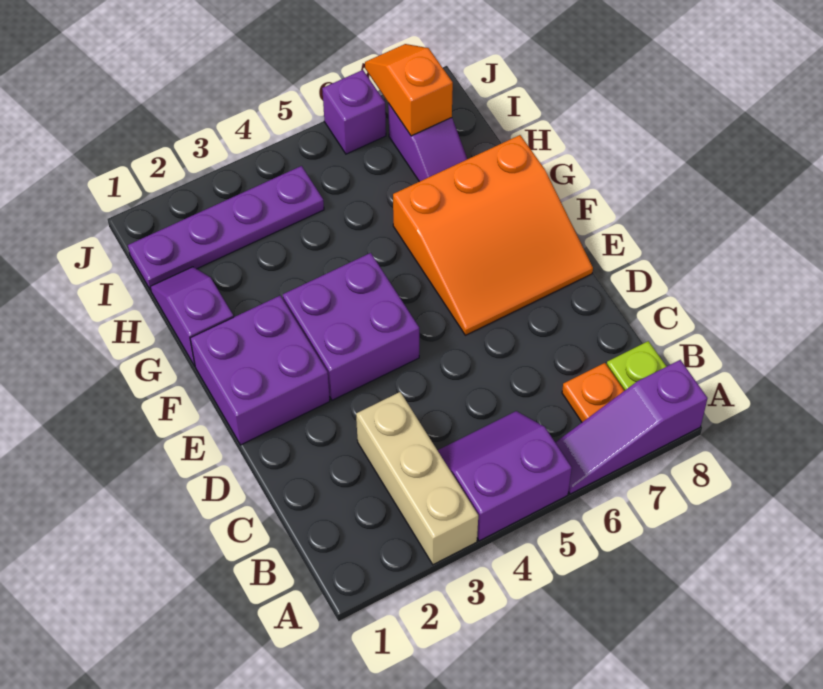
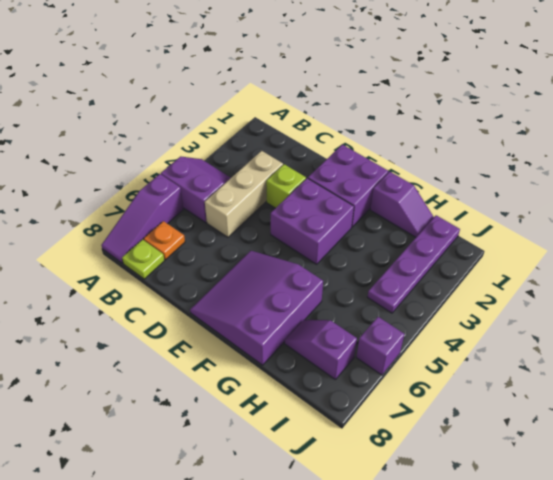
tan brick A3:C3 level 1 -> tan brick C3:C5 level 1
purple slope A4:B5 level 1 top A -> purple slope A4:B5 level 1 top 5
purple slope A6:A8 level 1 top 8 -> purple slope A6:A8 level 1 top 6
none -> lime brick D3 level 1
orange slope E6:G8 level 1 top G -> purple slope E6:G8 level 1 top G
orange slope I7:J7 level 2 top I -> none

